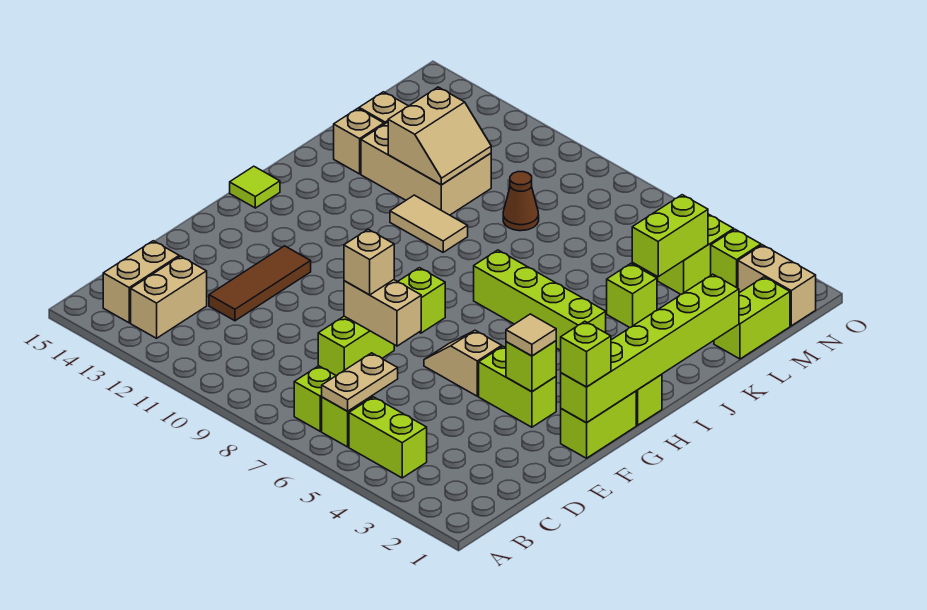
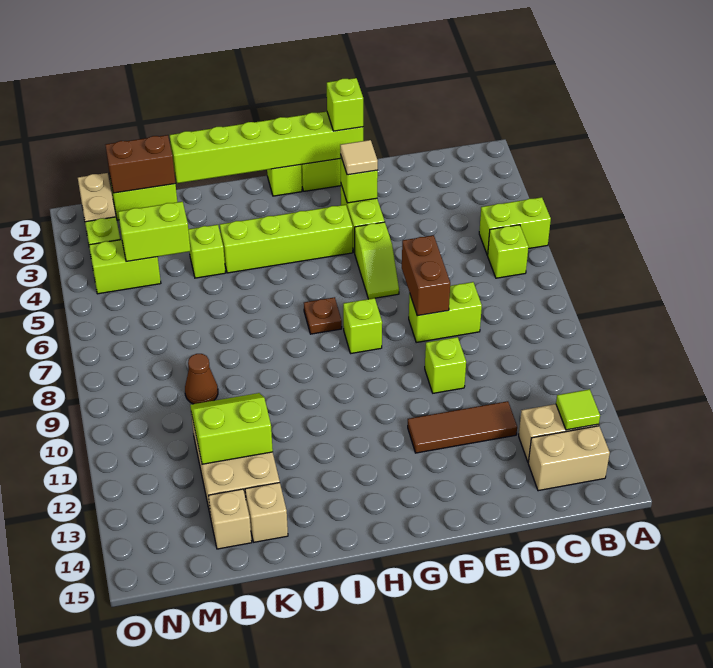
lime brick B4:B5 level 1 -> lime brick A5:B5 level 1
tan plate B6:C6 level 2 -> none
lime brick B7 level 1 -> lime brick E10 level 1
tan brick E7:E8 level 2 -> brown brick E7:E8 level 2
tan brick E8 level 3 -> none
tan slope F5:F6 level 1 top 5 -> lime slope F5:F6 level 1 top 5
none -> brown plate H7 level 1
lime tile H15 level 1 -> lime tile B13 level 2
lime brick I4:I7 level 1 -> lime brick G4:J4 level 1
tan tile J10:J11 level 1 -> none
tan slope K11:L12 level 2 top 12 -> lime slope K11:L12 level 2 top 12
none -> brown brick L1:M1 level 2

